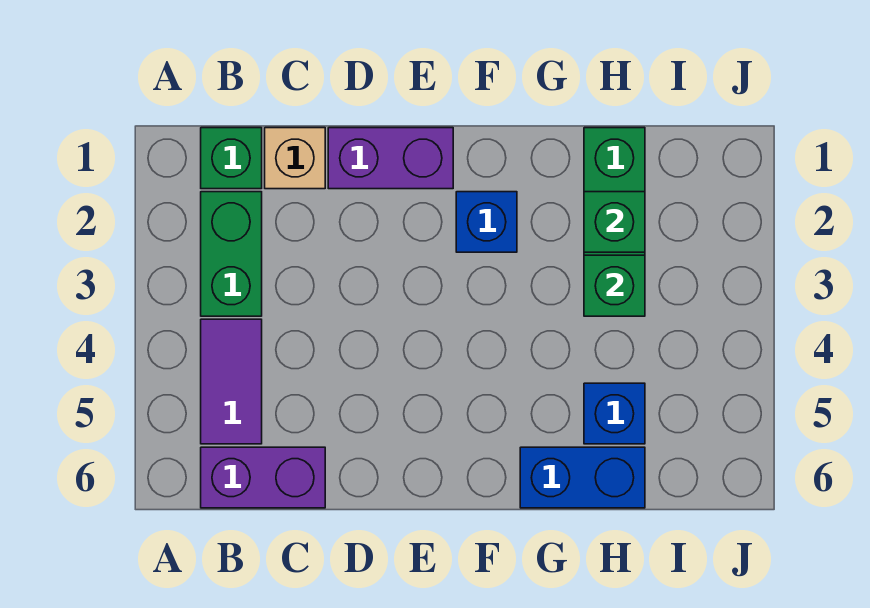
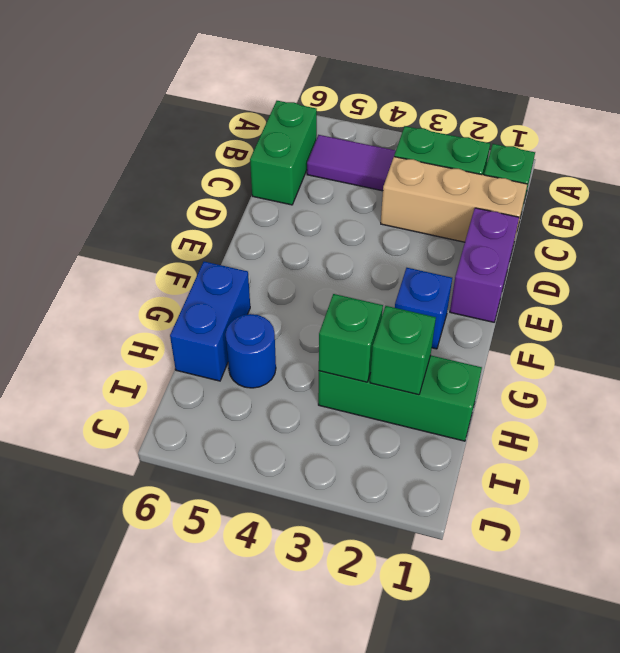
purple brick B6:C6 level 1 -> green brick B6:C6 level 1
tan brick C1 level 1 -> tan brick C1:C3 level 1
blue brick H5 level 1 -> blue round brick H5 level 1

